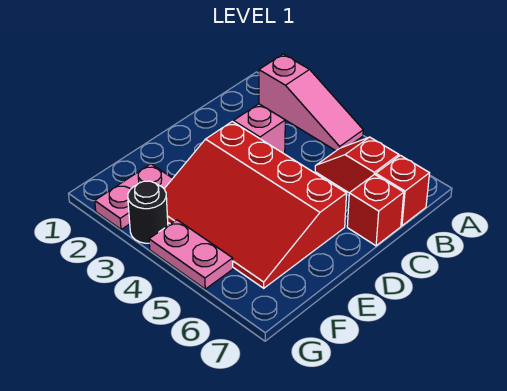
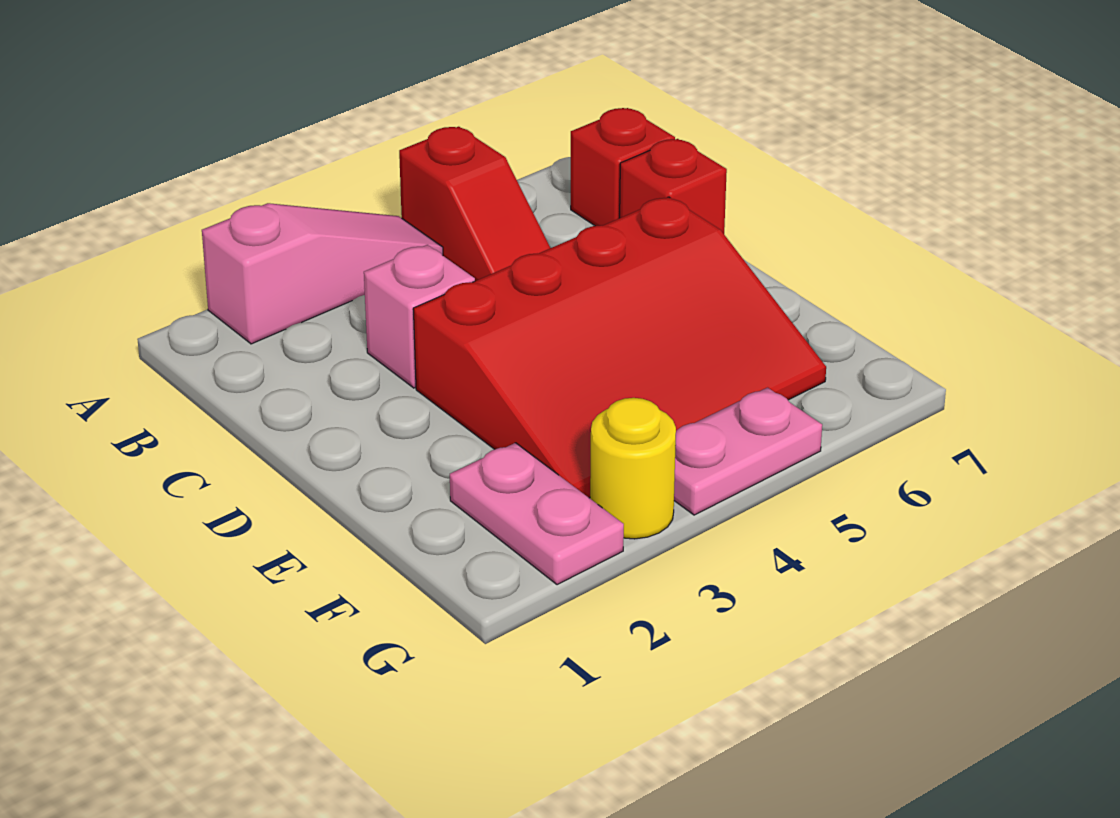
red slope B5:B6 level 1 top 6 -> red slope A5:B5 level 1 top A
black round brick G3 level 1 -> yellow round brick G3 level 1

